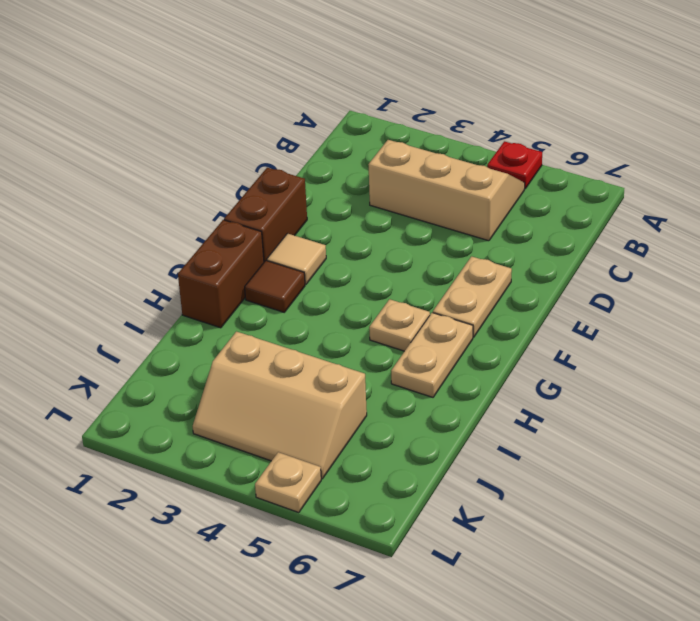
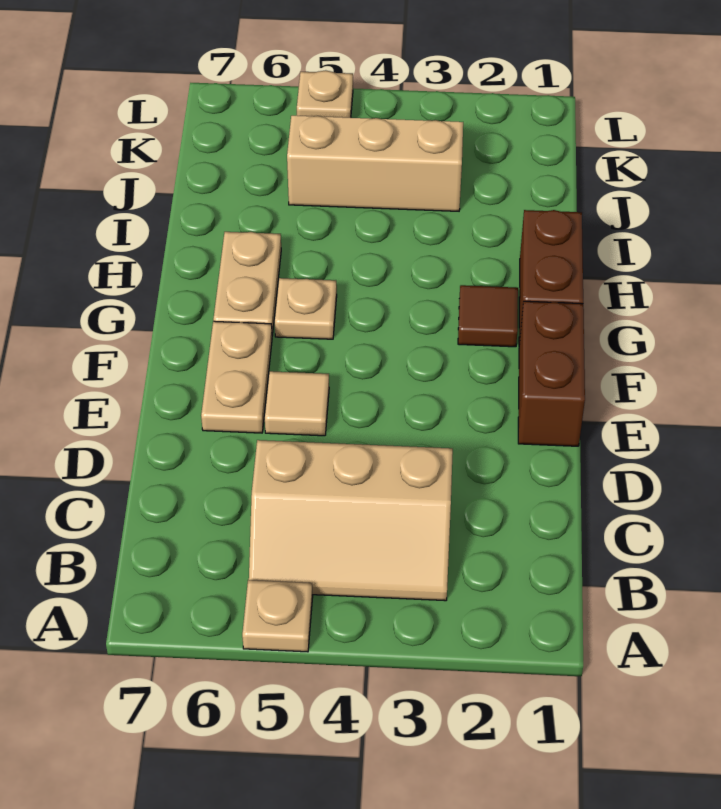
red plate A5 level 1 -> tan plate A5 level 1
tan tile F2 level 1 -> tan tile E5 level 1

